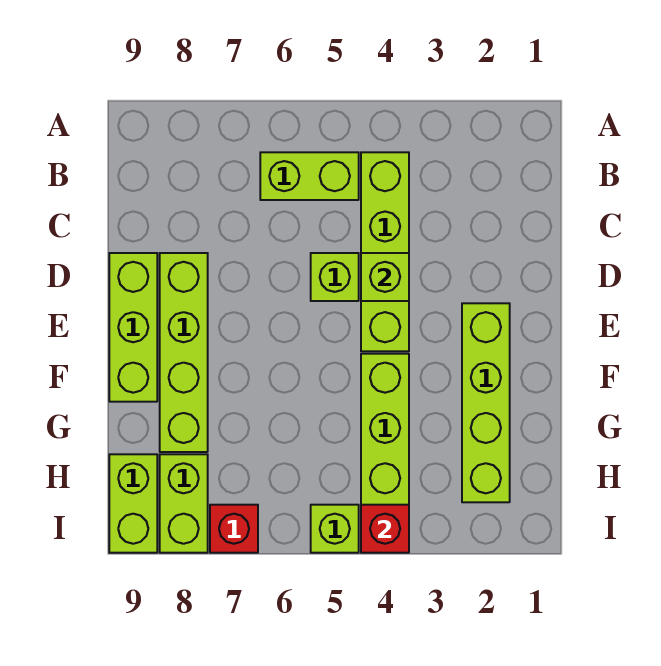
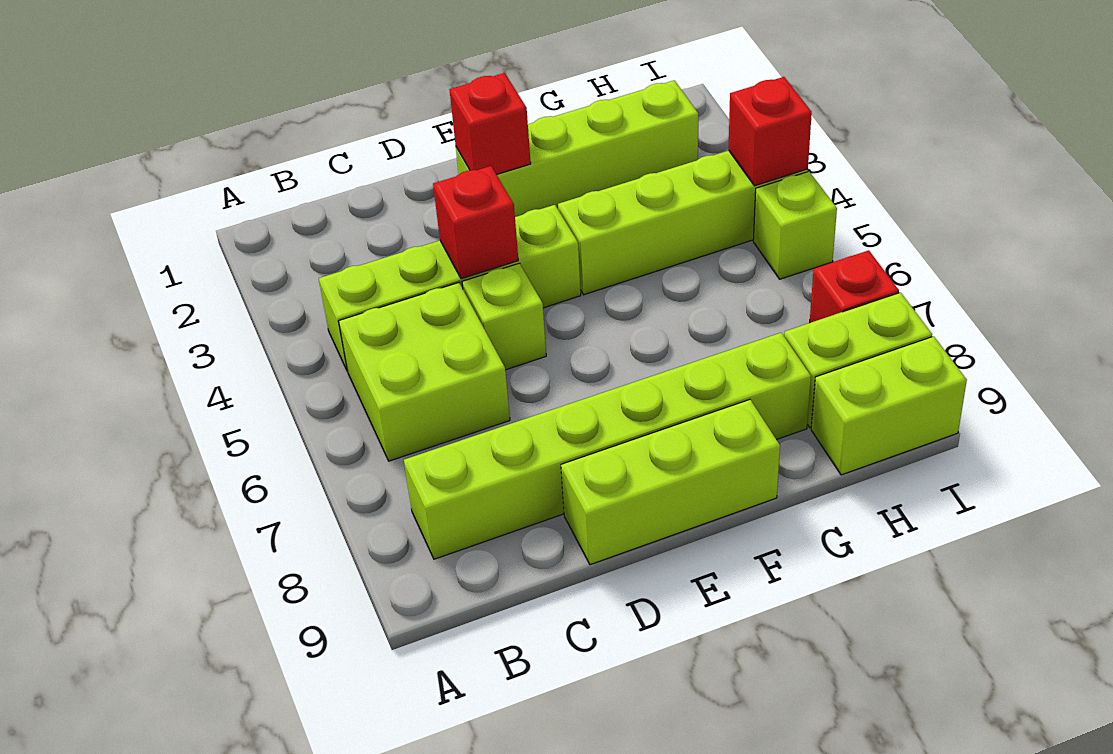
lime brick B5:B6 level 1 -> lime brick B5:C6 level 1
lime brick D4 level 2 -> red brick D4 level 2
lime brick D8:G8 level 1 -> lime brick B8:G8 level 1
none -> red brick E2 level 2

